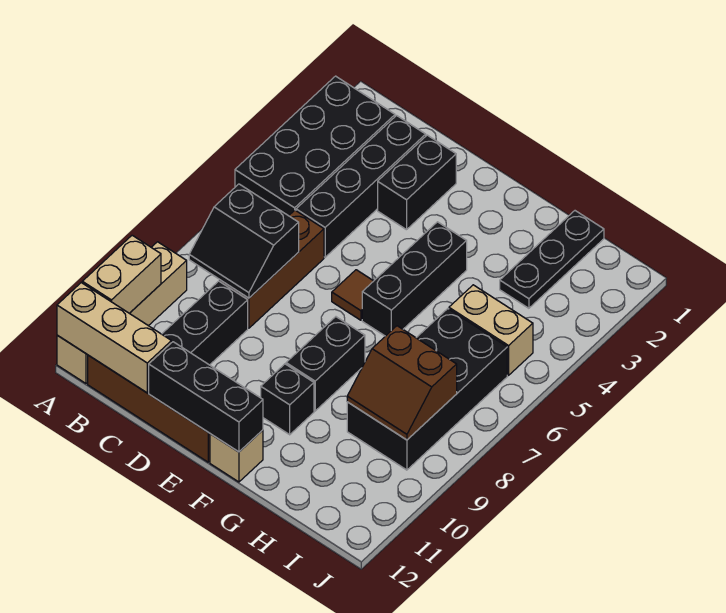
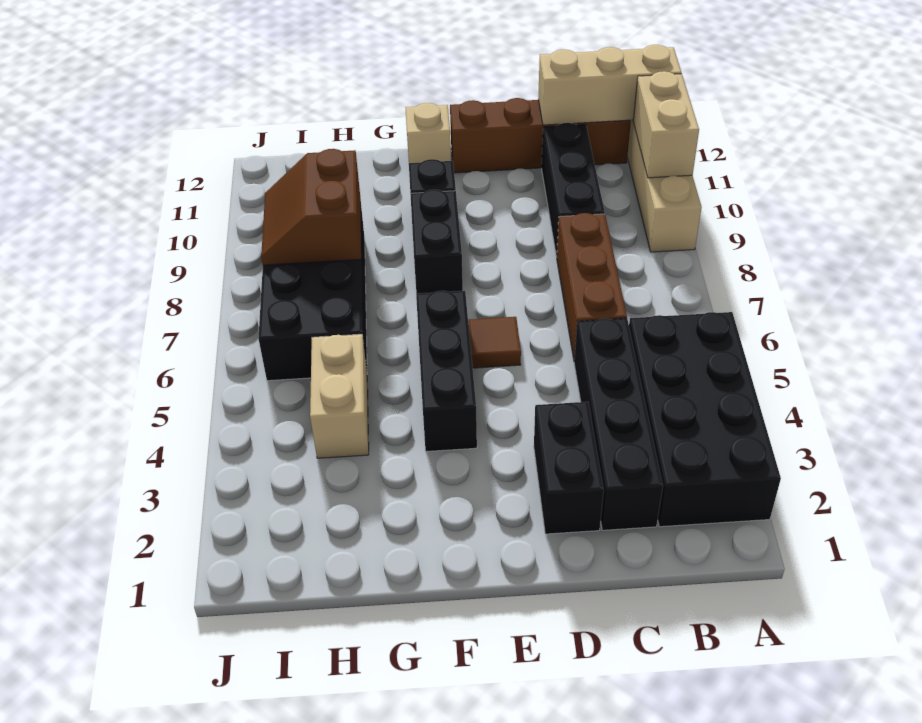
black slope B7:C8 level 2 top 7 -> none
black brick D12:F12 level 2 -> none
black plate H1:H3 level 1 -> none
tan brick H5:I5 level 1 -> tan brick H4:H5 level 1
brown slope H8:I9 level 2 top 8 -> brown slope H8:I9 level 2 top H

